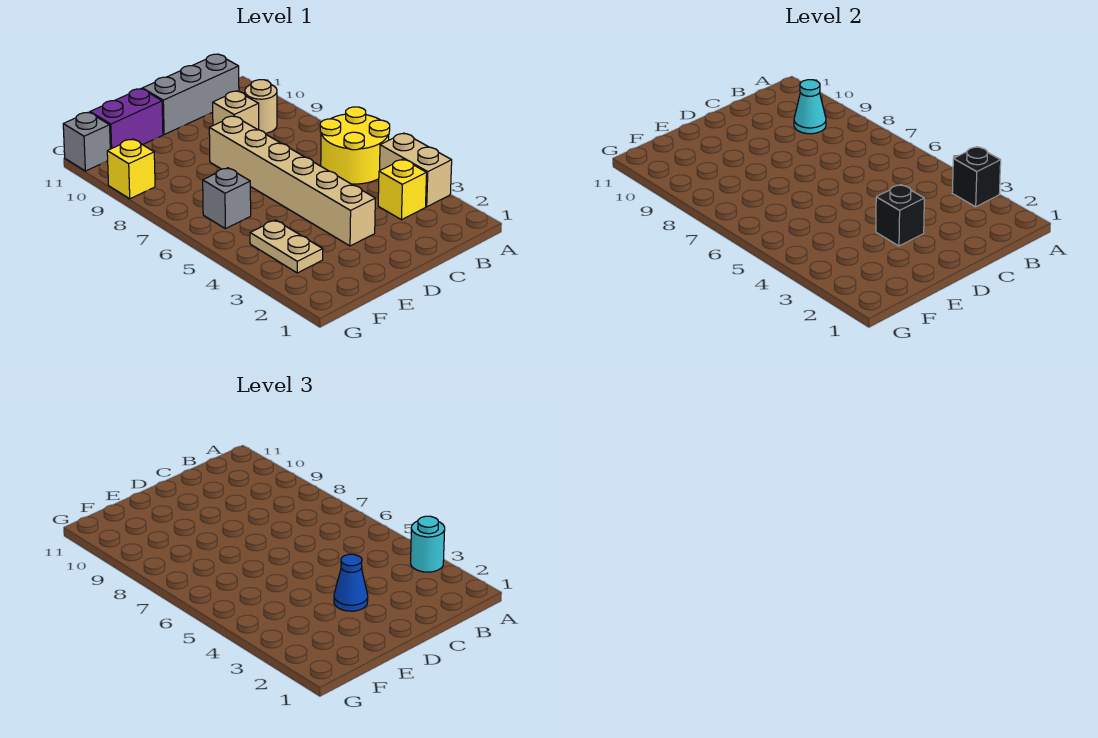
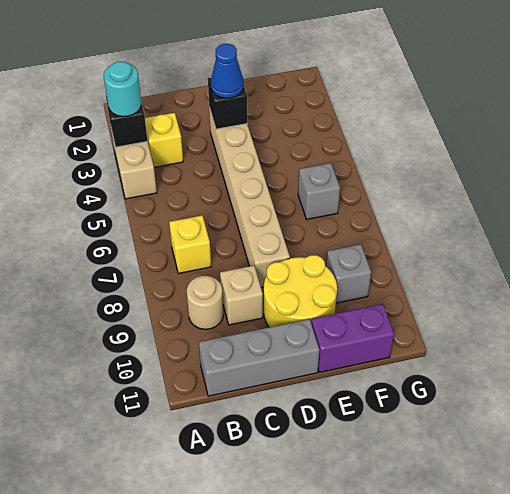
yellow round brick A5:B6 level 1 -> yellow round brick D9:E10 level 1
cyan cone B9 level 2 -> none
tan plate F3:F4 level 1 -> none
yellow brick G9 level 1 -> yellow brick B7 level 1
grey brick G11 level 1 -> grey brick F9 level 1

